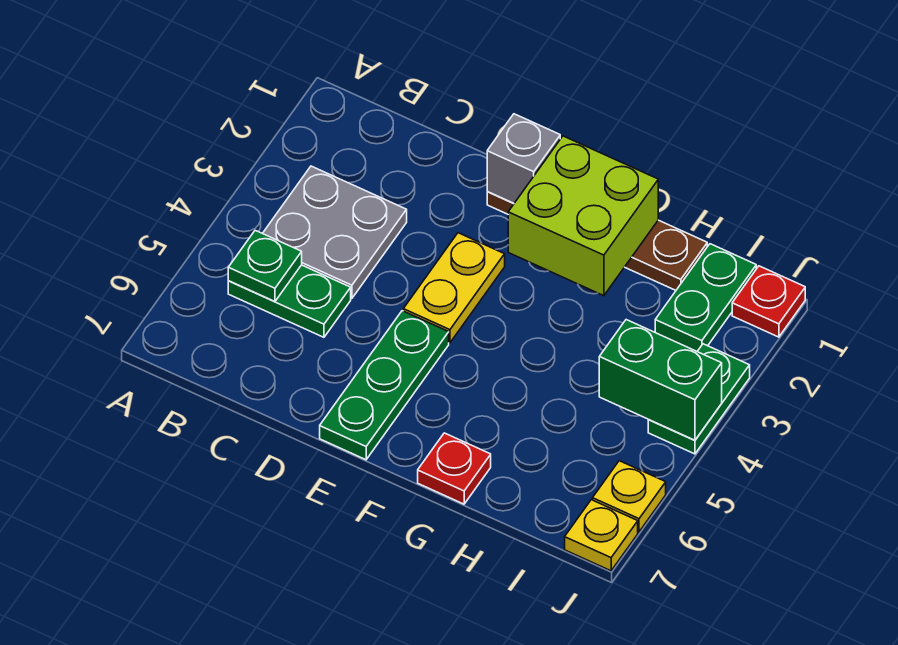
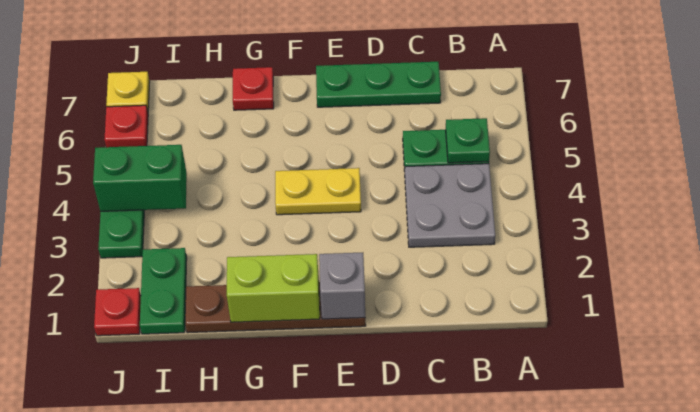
yellow plate E3:E4 level 1 -> yellow plate E4:F4 level 1
green plate E5:E7 level 1 -> green plate C7:E7 level 1
lime brick F1:G2 level 2 -> lime brick F1:G1 level 2
yellow plate J6 level 1 -> red plate J6 level 1

